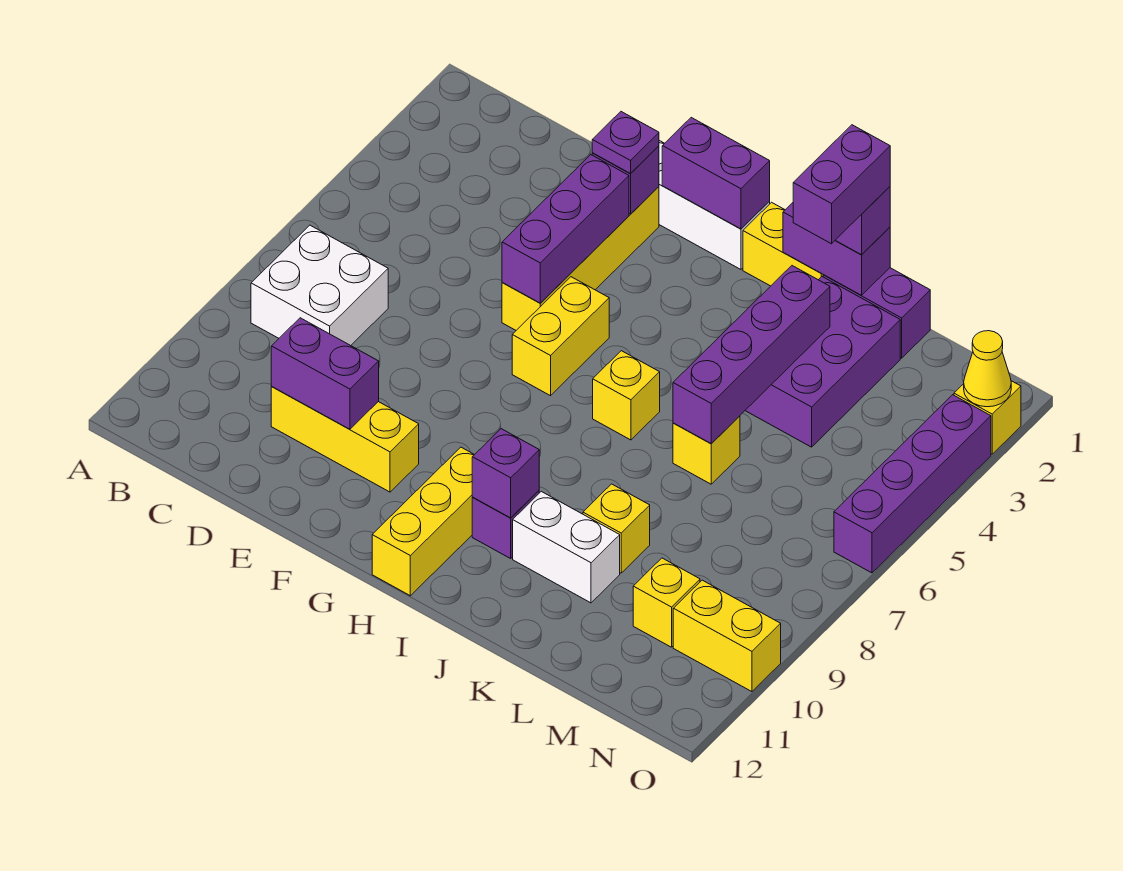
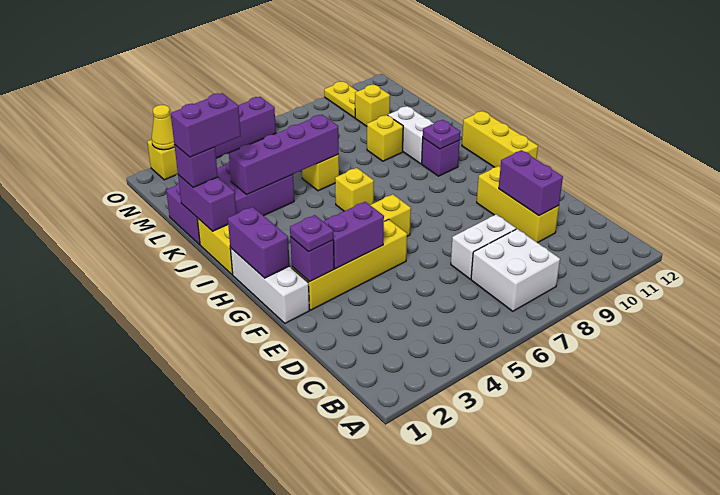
none -> white brick D7:D8 level 1
purple brick F3:F5 level 2 -> purple brick F3:F4 level 2
yellow brick H10:H12 level 1 -> yellow brick G12:I12 level 1
purple brick I10 level 2 -> purple plate I10 level 2
yellow brick N10:O10 level 1 -> yellow plate N10:O10 level 1

